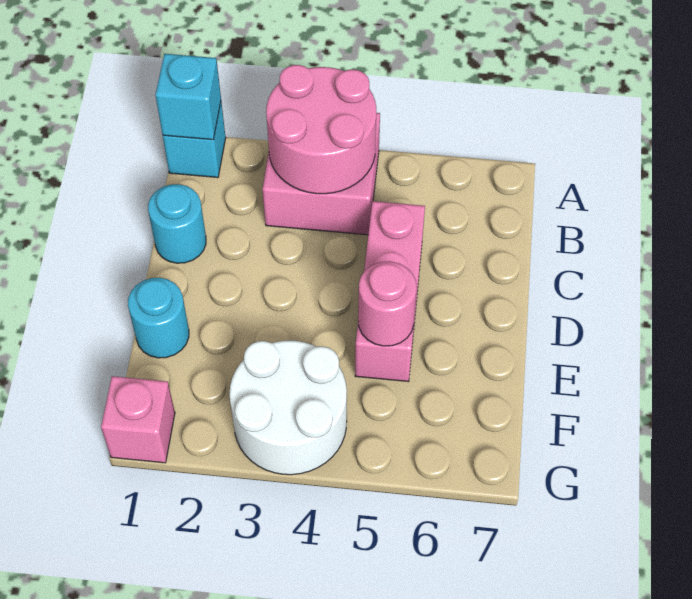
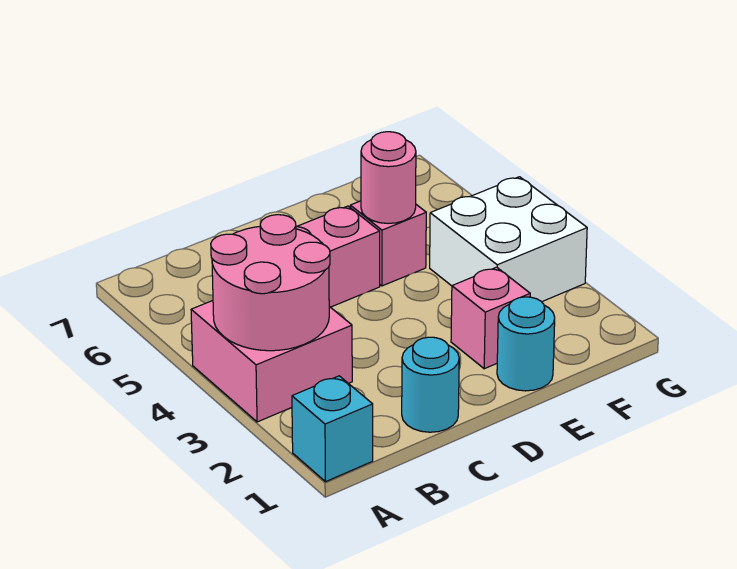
cyan brick A1 level 2 -> none
white round brick F3:G4 level 1 -> white brick F3:G4 level 1
pink brick G1 level 1 -> pink brick E2 level 1

